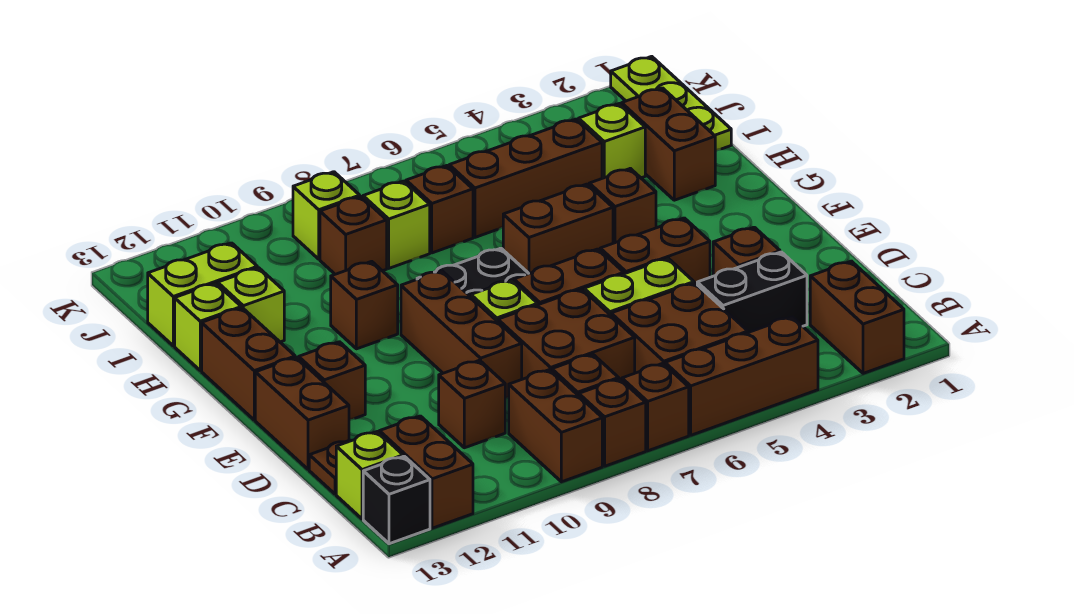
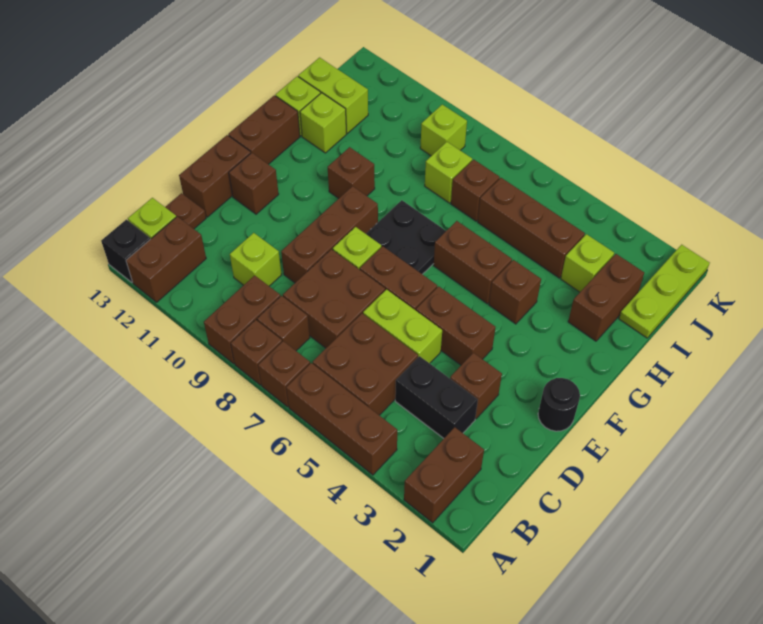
brown brick C10 level 1 -> lime brick C10 level 1
none -> black round brick E1 level 1
brown brick I9 level 1 -> none

